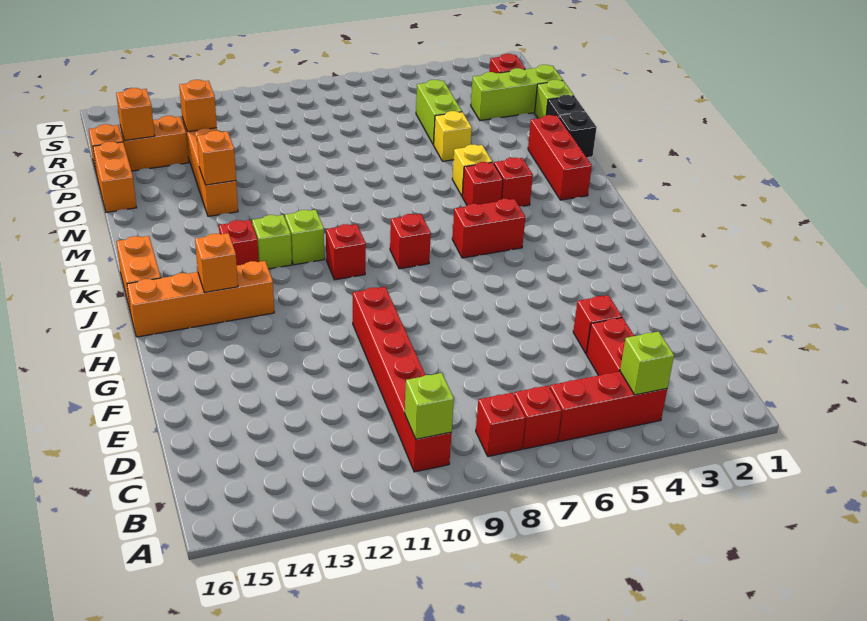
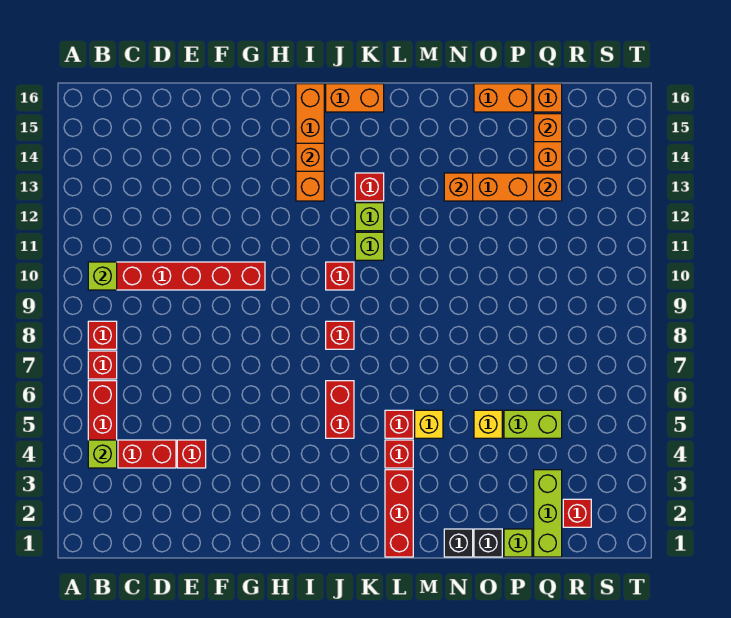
red brick L2:N2 level 1 -> red brick L1:L3 level 1

